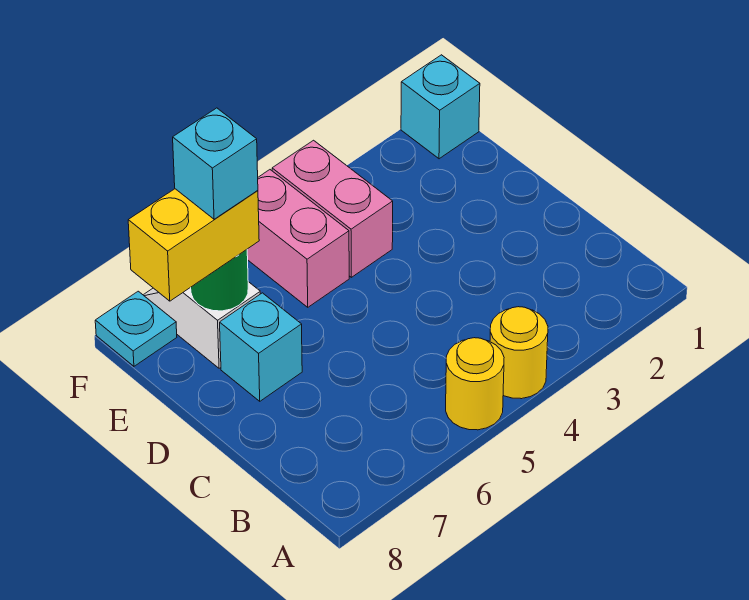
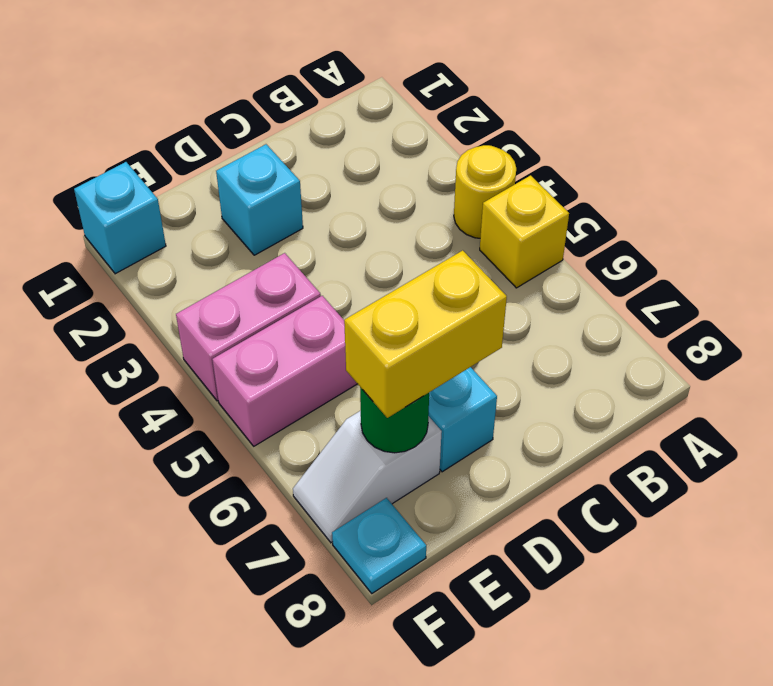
yellow round brick A5 level 1 -> yellow brick A5 level 1
yellow brick E7:E8 level 3 -> yellow brick D7:E7 level 3
cyan brick E7 level 4 -> cyan brick D2 level 1

